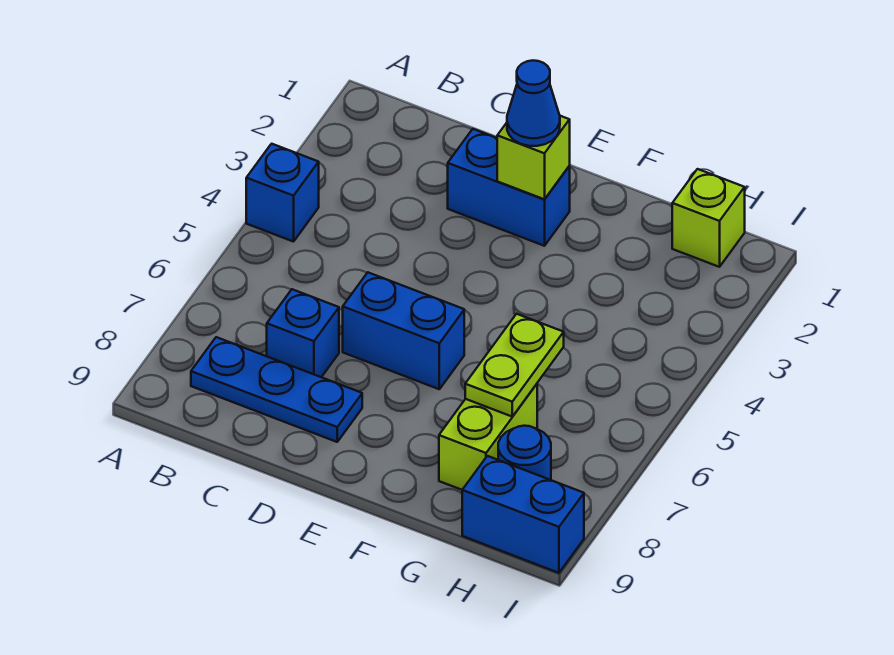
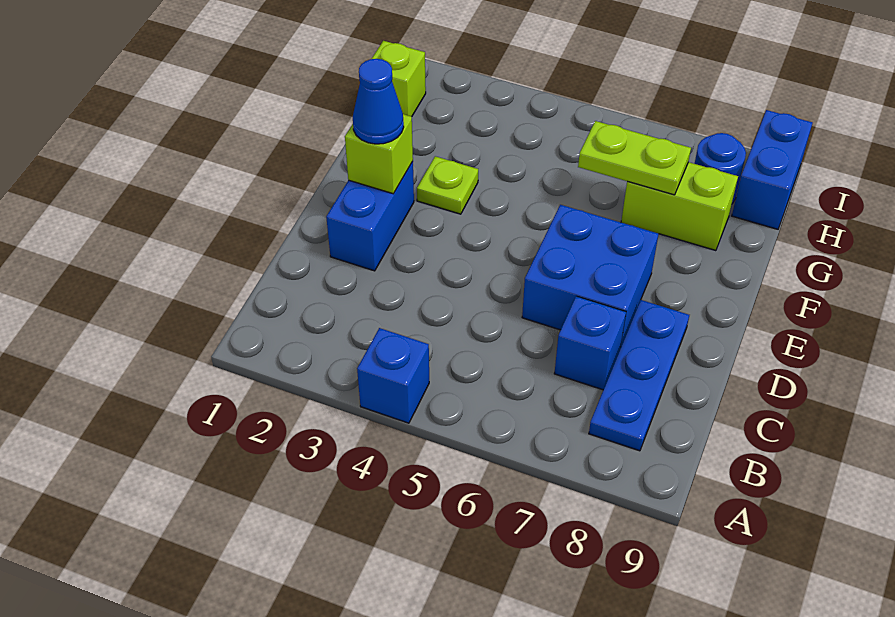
blue brick D6:E6 level 1 -> blue brick D6:E7 level 1
none -> lime plate F3 level 1

